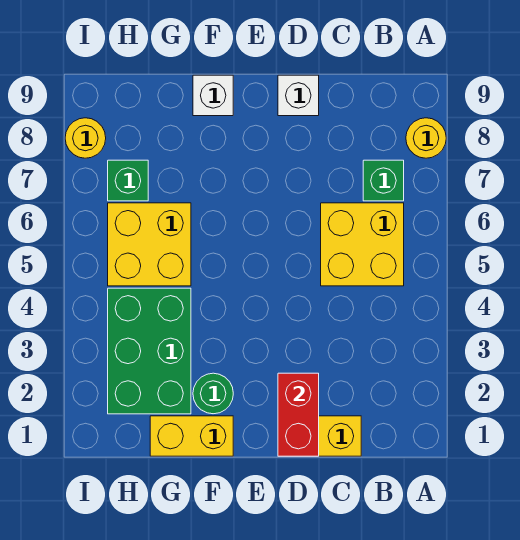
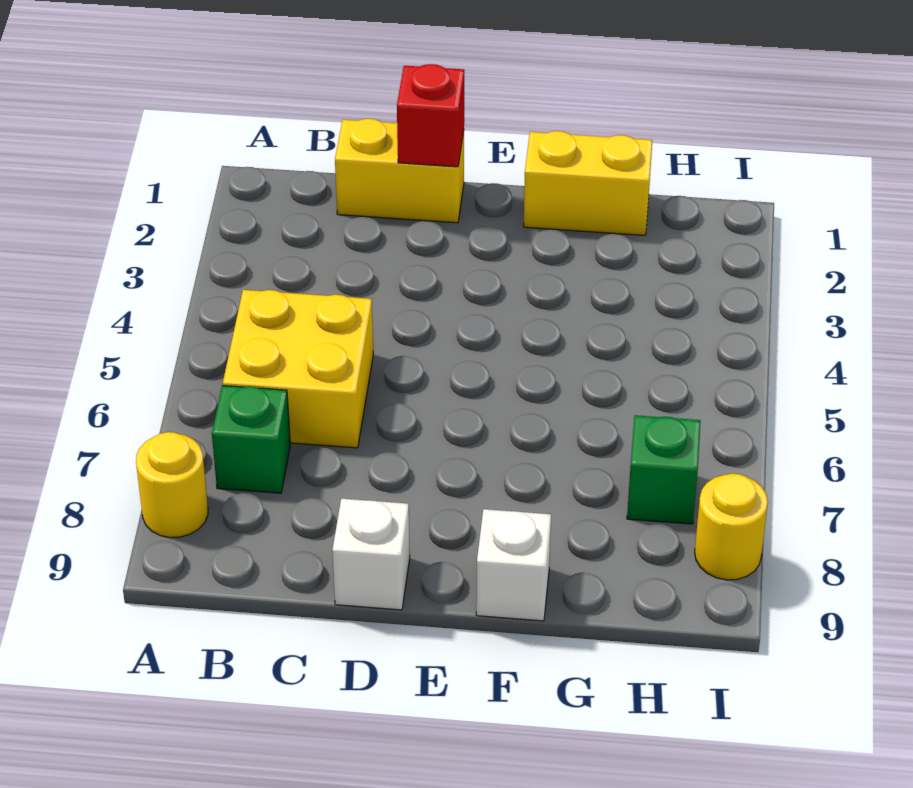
red brick D1:D2 level 2 -> red brick D1 level 2
green round brick F2 level 1 -> none
green brick G2:H4 level 1 -> none
yellow brick G5:H6 level 1 -> none

